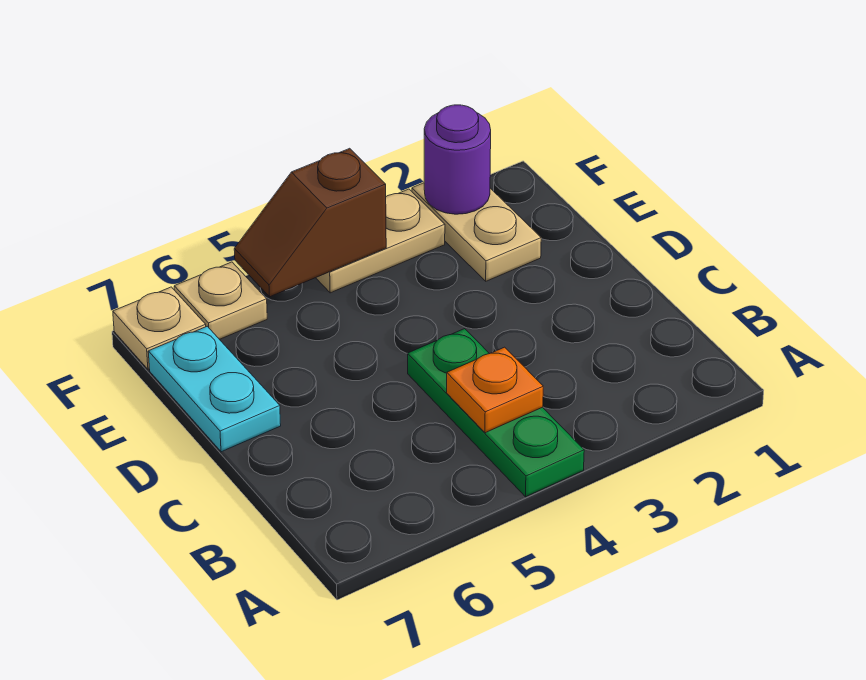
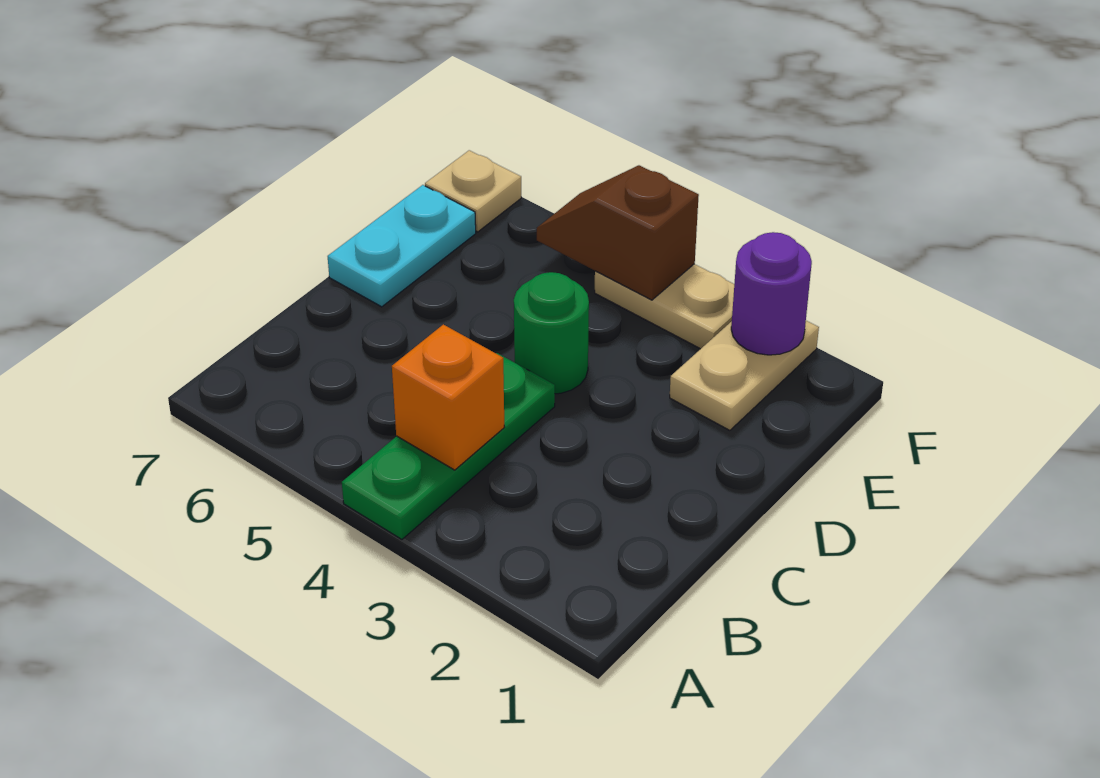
orange plate B4 level 2 -> orange brick B4 level 2
none -> green round brick D4 level 1
tan plate F6 level 1 -> none

